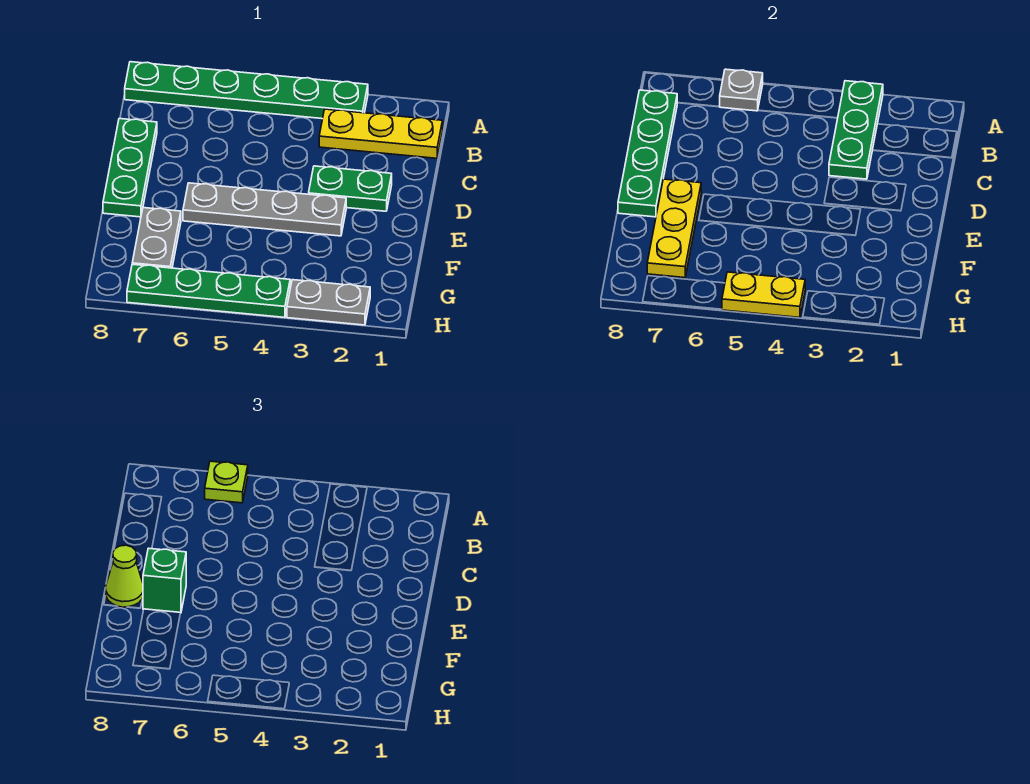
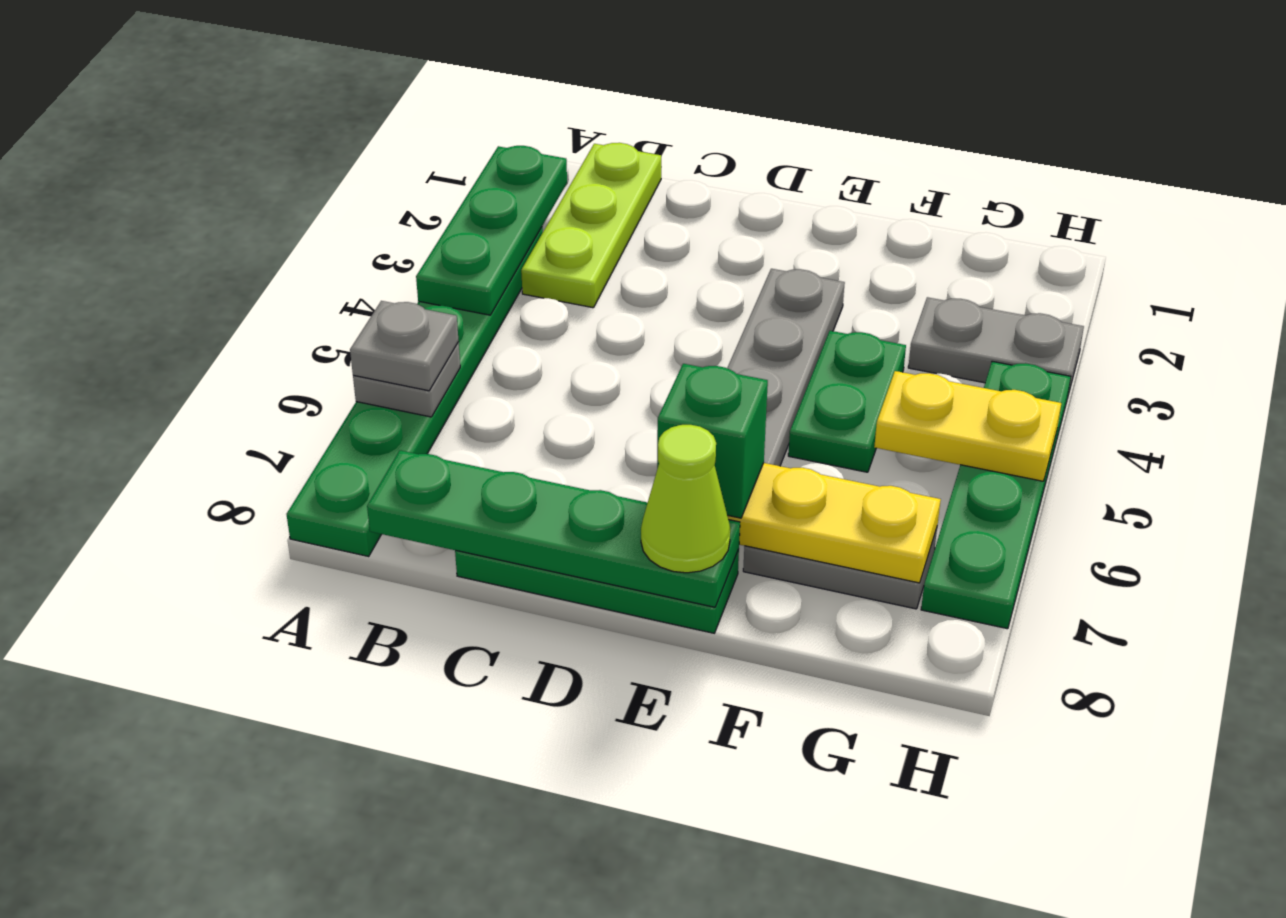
green plate A3:C3 level 2 -> green plate A2:A4 level 2
lime plate A6 level 3 -> grey plate A6 level 3
yellow plate B1:B3 level 1 -> lime plate B1:B3 level 1
green plate D2:D3 level 1 -> green plate F4:F5 level 1
grey plate H2:H3 level 1 -> grey plate G3:H3 level 1
yellow plate H4:H5 level 2 -> yellow plate G5:H5 level 2

